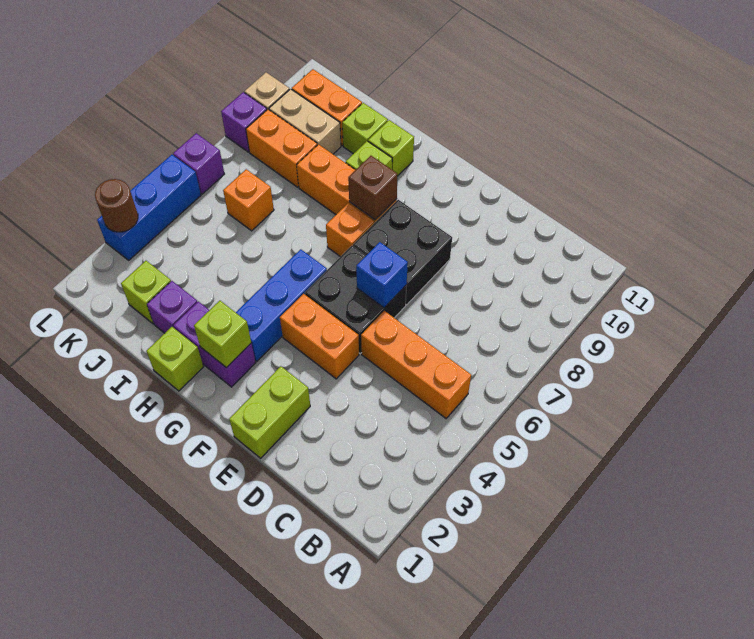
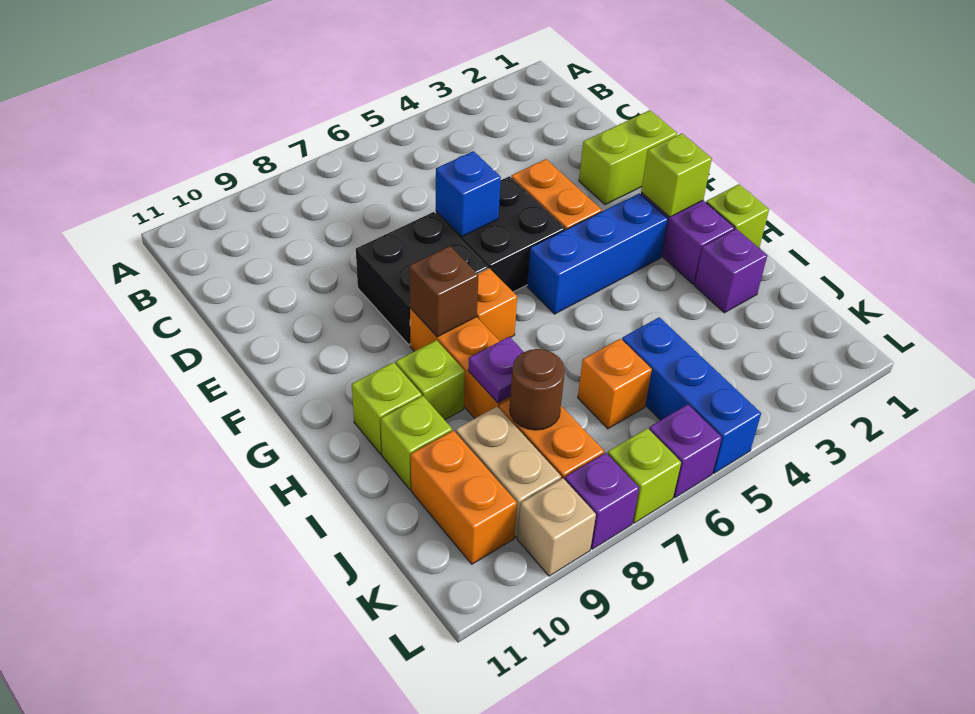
orange brick B5:D5 level 1 -> none
none -> purple plate I8 level 2
lime brick J2 level 1 -> lime brick L7 level 1
blue brick L3:L5 level 1 -> blue brick J5:L5 level 1
brown round brick L3 level 2 -> brown round brick J8 level 2

